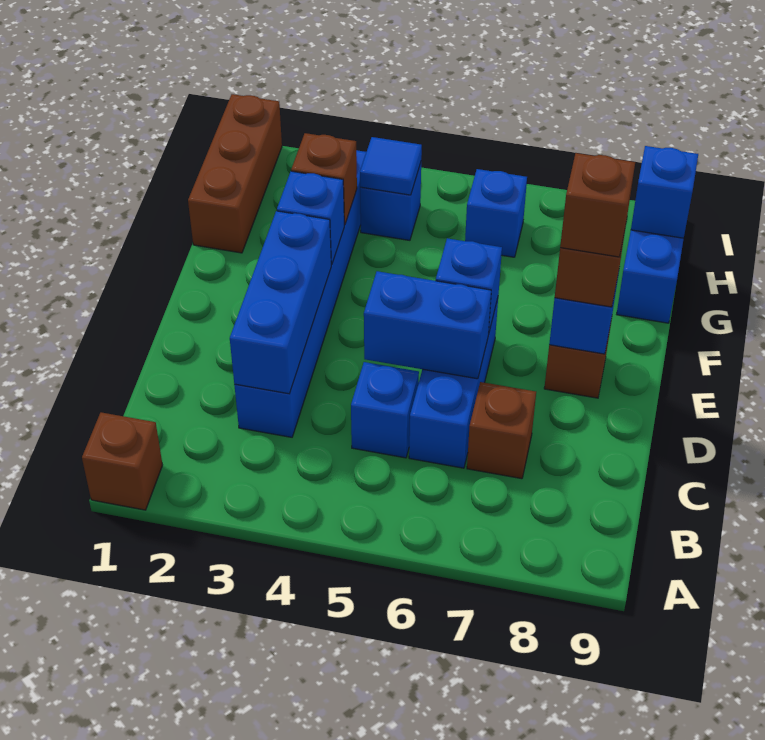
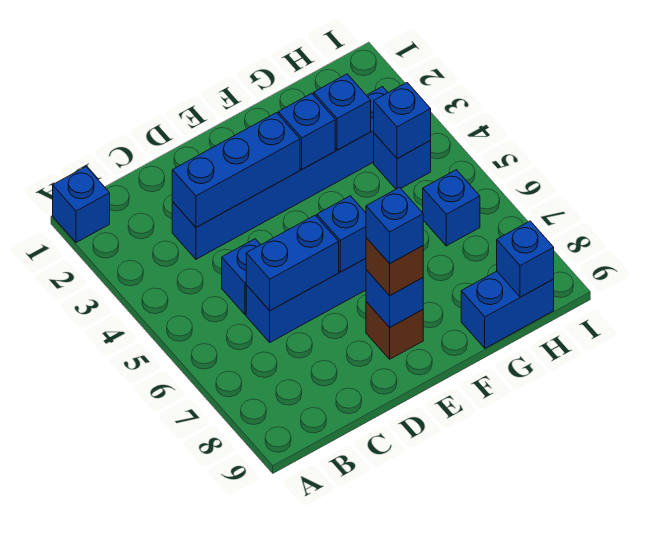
brown brick A1 level 1 -> blue brick A1 level 1
brown brick C7 level 1 -> none
blue brick D5:D6 level 2 -> blue brick C6:D6 level 2
brown brick E8 level 4 -> blue brick E8 level 4
brown brick G1:I1 level 1 -> none
brown brick G3 level 2 -> blue brick G3 level 2
blue tile H4 level 2 -> blue brick H4 level 2

